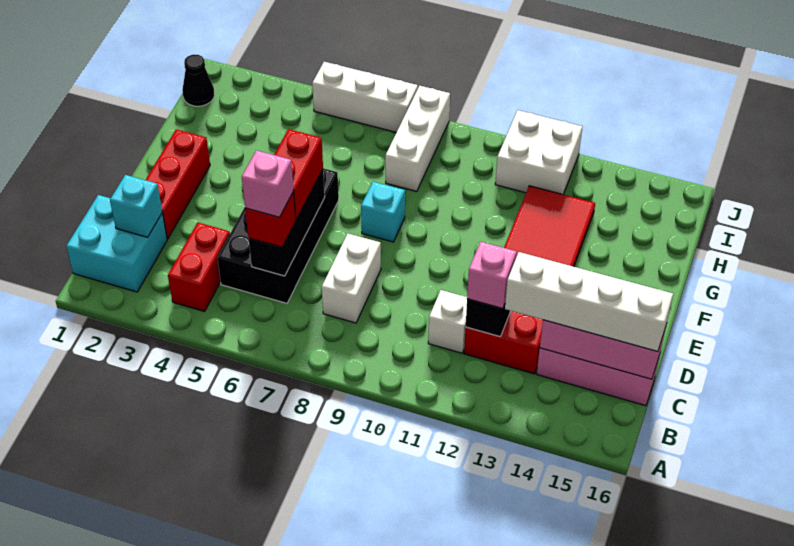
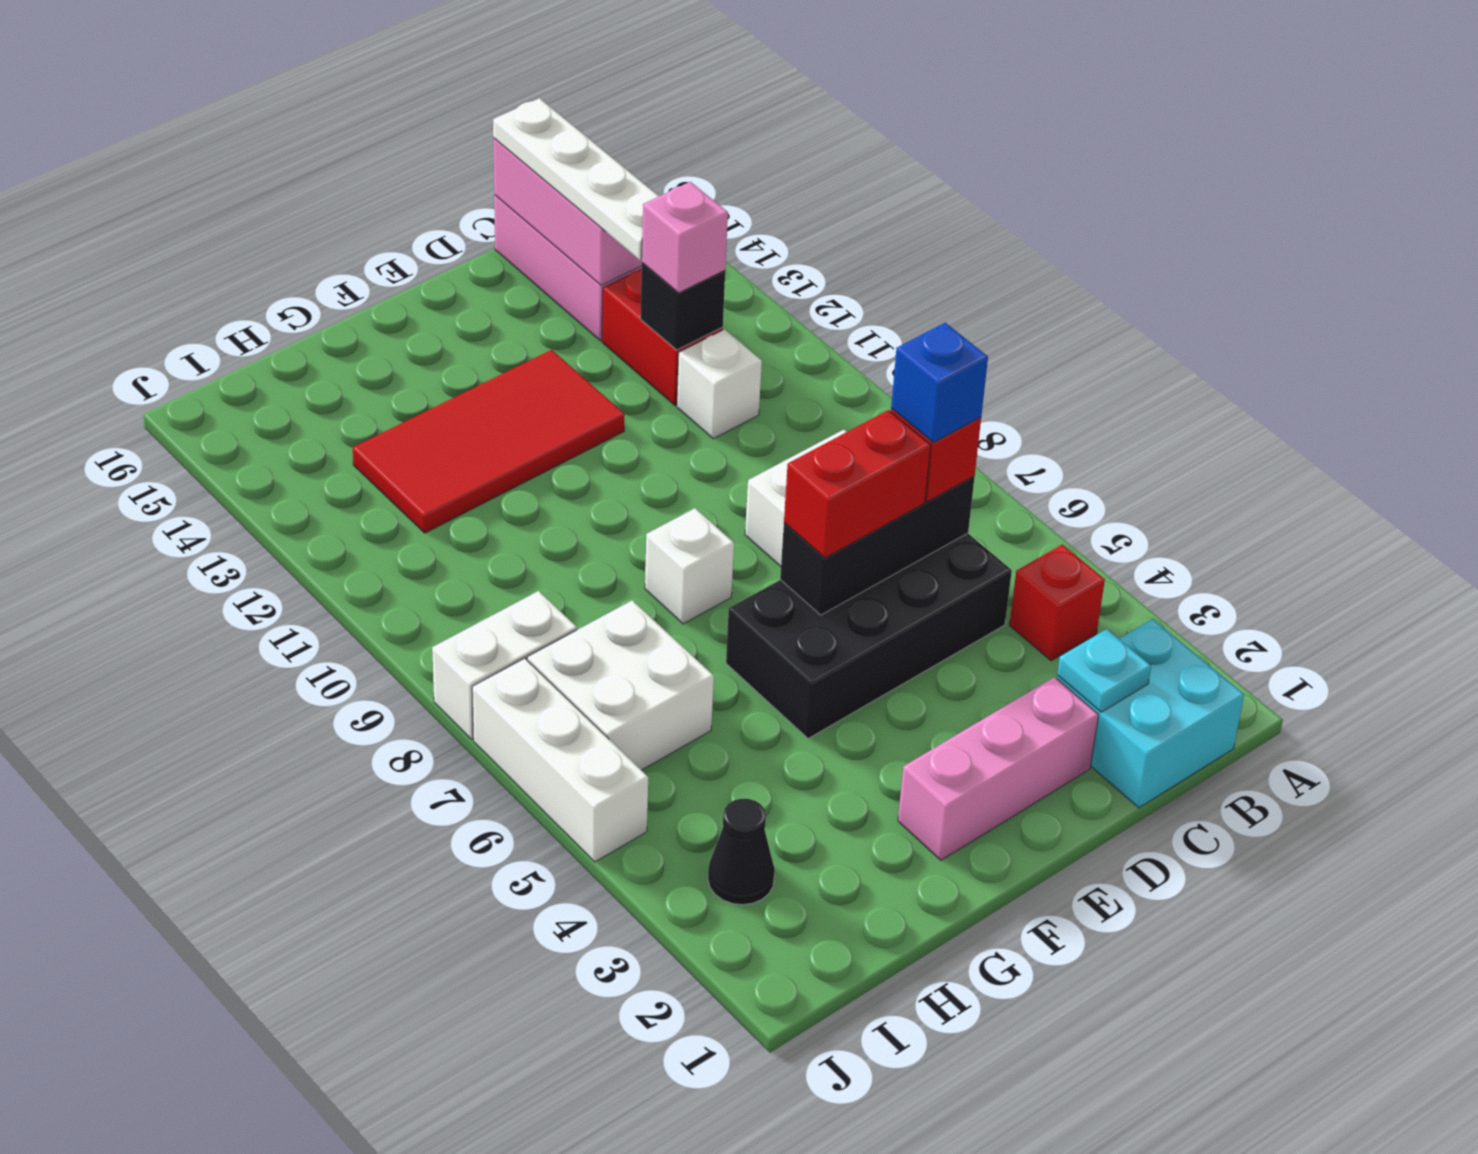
red brick B4:C4 level 1 -> red brick B4 level 1
cyan brick C2 level 2 -> cyan plate C2 level 2
pink brick C6 level 4 -> blue brick C6 level 4
white brick C13:C16 level 3 -> white plate C13:C16 level 3
red brick D2:F2 level 1 -> pink brick D2:F2 level 1
cyan brick F8 level 1 -> white brick F8 level 1
white brick H8:J8 level 1 -> white brick I8:J8 level 1
black cone I1 level 1 -> black cone I3 level 1
white brick I11:J12 level 1 -> white brick H6:I7 level 1

